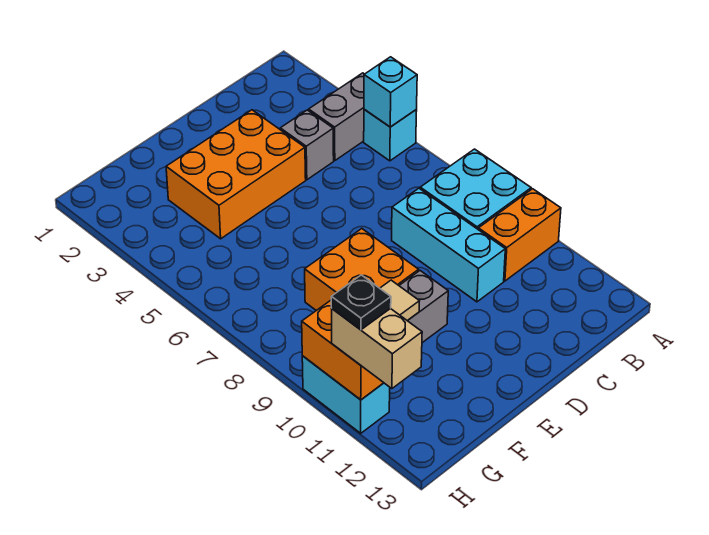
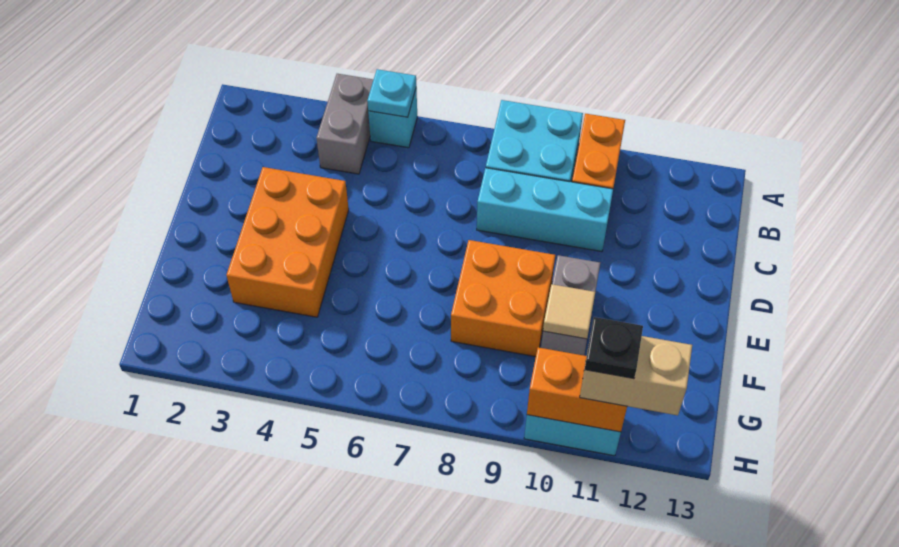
cyan brick A5 level 2 -> cyan plate A5 level 2
grey brick C4 level 1 -> none

